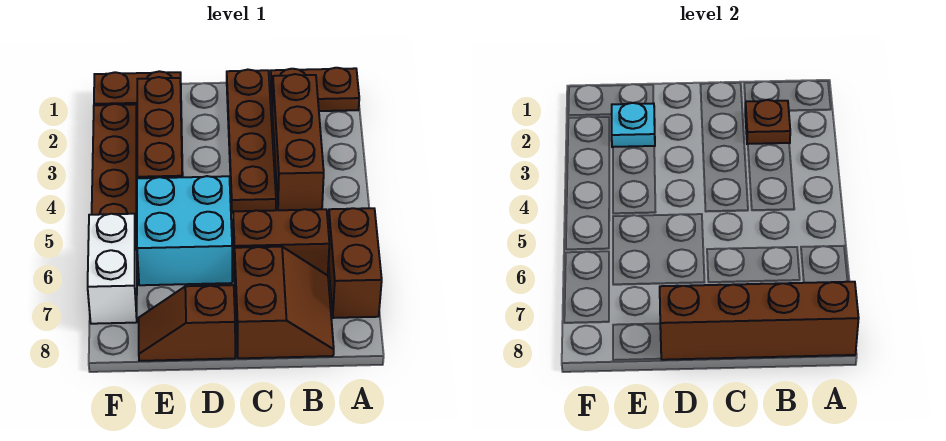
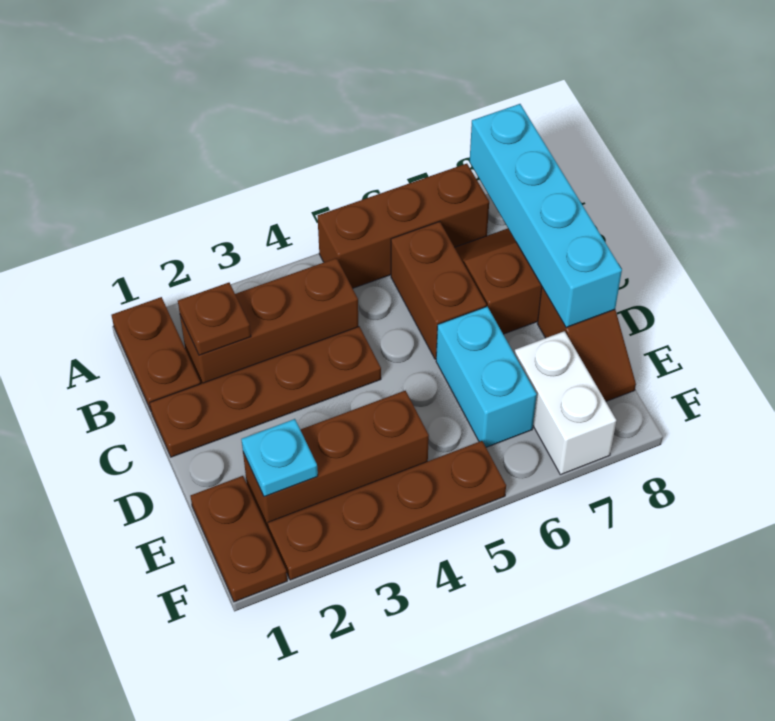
brown brick A6:A7 level 1 -> brown brick A5:A7 level 1
brown brick A8:D8 level 2 -> cyan brick A8:D8 level 2
cyan brick D5:E6 level 1 -> cyan brick D6:E6 level 1
white brick F6:F7 level 1 -> white brick E7:F7 level 1

